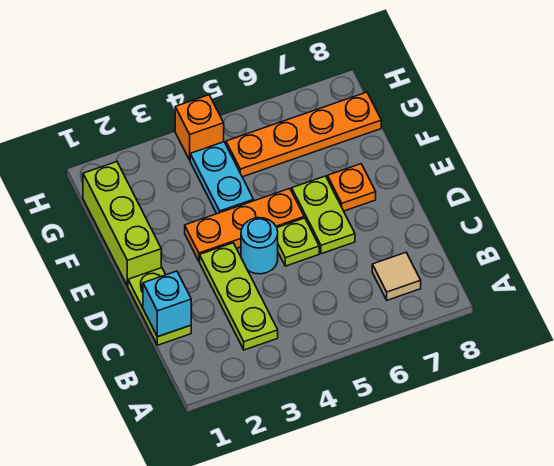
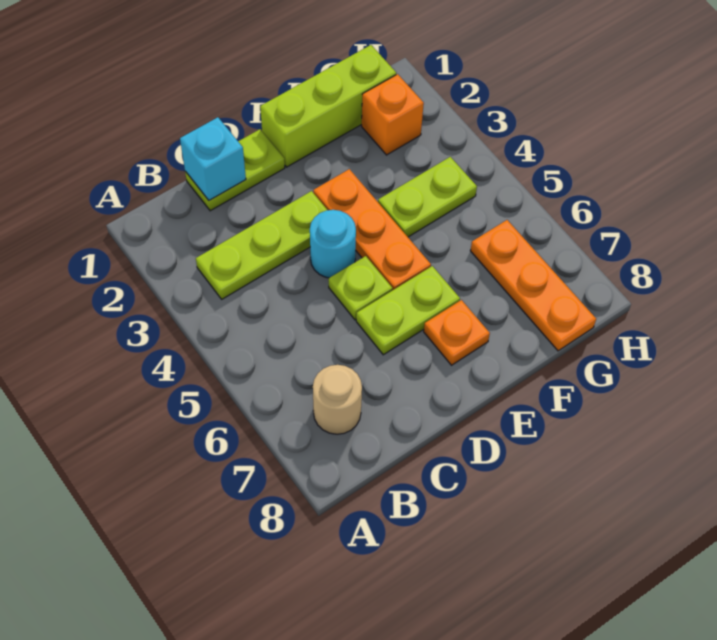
tan tile B7 level 1 -> tan round brick B7 level 1
cyan plate F4:G4 level 1 -> lime plate F4:G4 level 1
orange plate G5:G8 level 1 -> orange plate G6:G8 level 1
orange brick H4 level 1 -> orange brick G2 level 1

